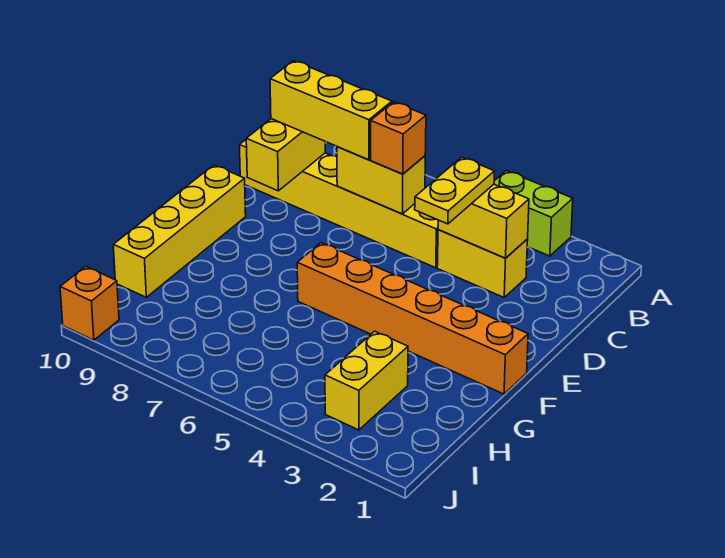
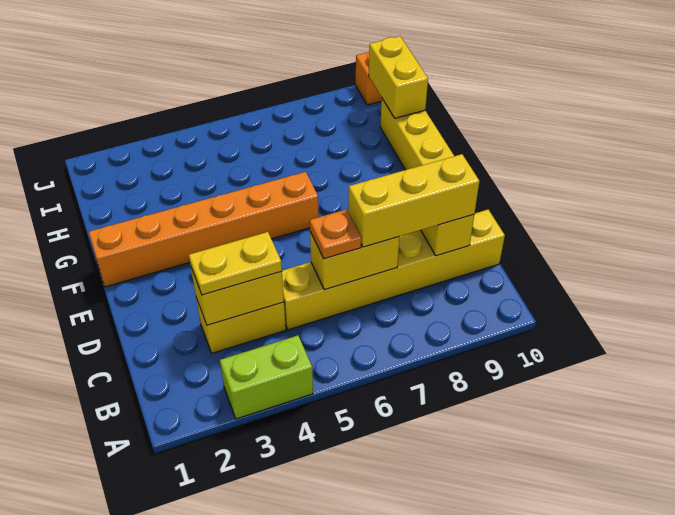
yellow plate C4:D4 level 3 -> yellow plate C3:C4 level 3
orange brick C6 level 3 -> orange plate C6 level 3
yellow brick H3:I3 level 1 -> yellow brick H10:I10 level 2

